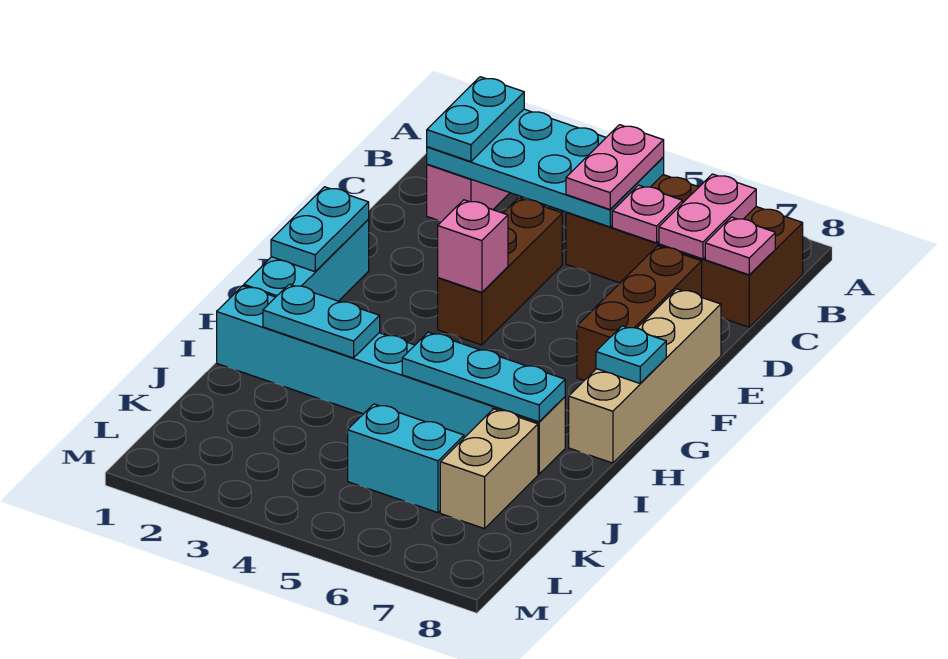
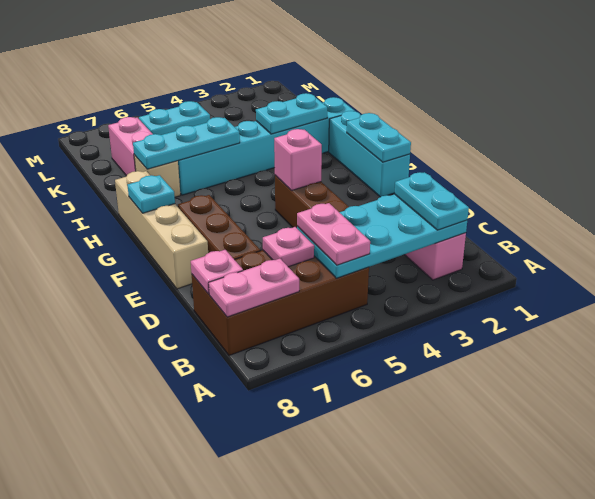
pink plate B7:C7 level 2 -> pink plate B7:B8 level 2
tan brick J7:K7 level 1 -> pink brick J7:K7 level 1

